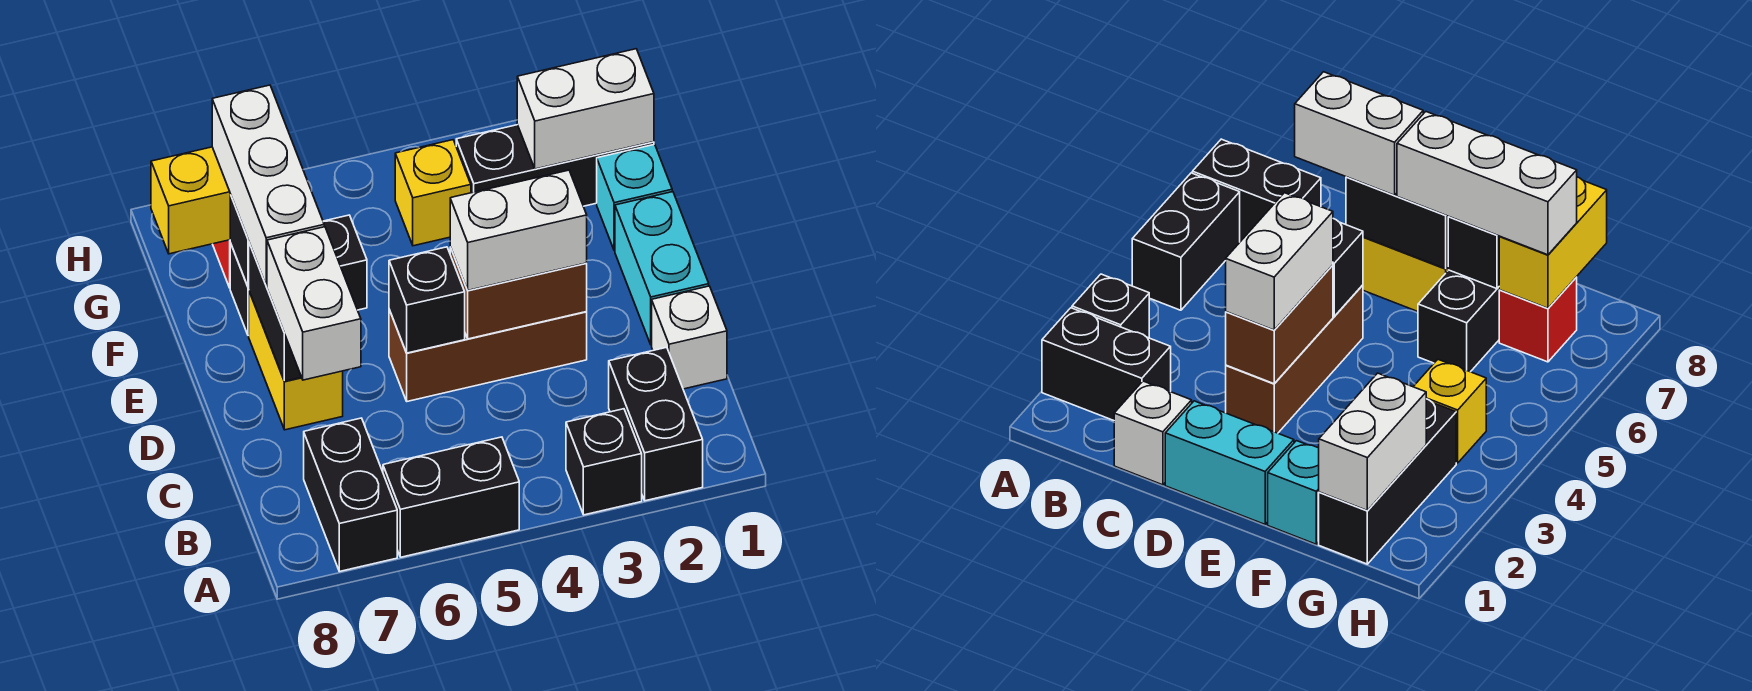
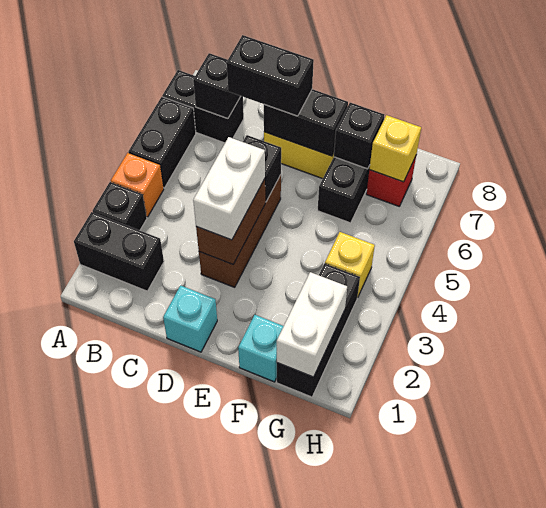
none -> orange brick A4 level 1
none -> black brick B7 level 2
white brick C1 level 1 -> none
white brick C7:D7 level 3 -> black brick C7:D7 level 3
cyan brick D1:E1 level 1 -> cyan brick D1 level 1
white brick E7:G7 level 3 -> none
yellow brick G7:G8 level 2 -> yellow brick G7 level 2

